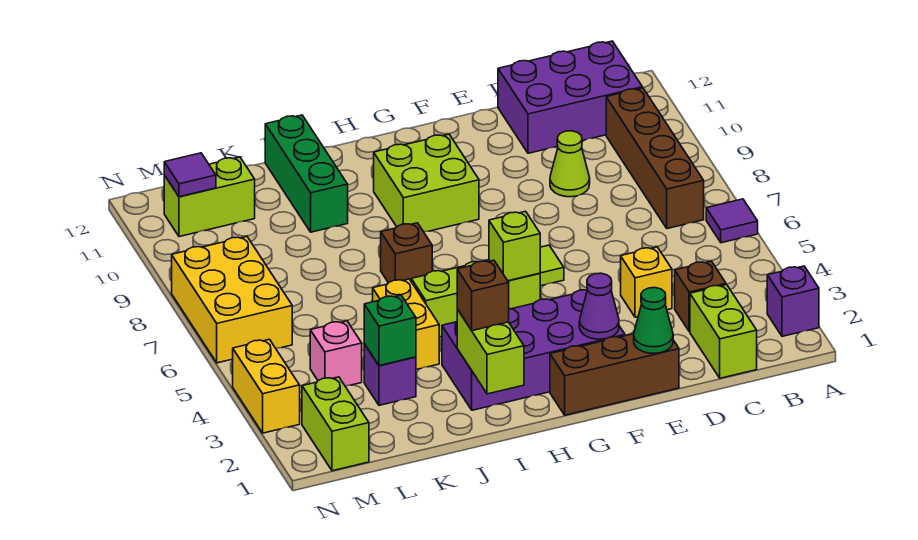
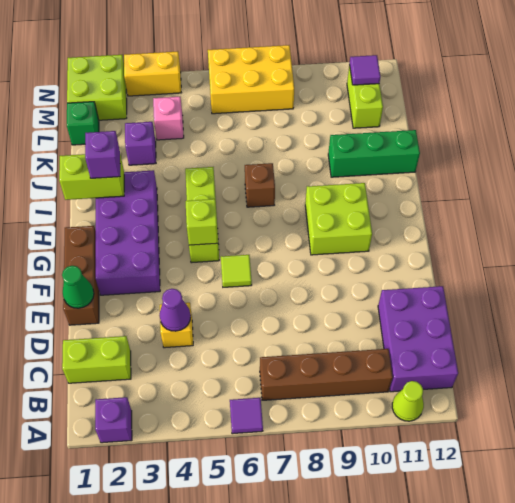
brown brick C3 level 1 -> none
lime cone D9 level 1 -> lime cone A11 level 1
purple cone F2 level 2 -> purple cone D4 level 2
brown brick I2 level 3 -> purple brick I2 level 3
yellow brick J4:J5 level 1 -> none
green brick K3 level 2 -> green brick L1 level 1
lime brick M1:M2 level 1 -> lime brick M1:N2 level 1

